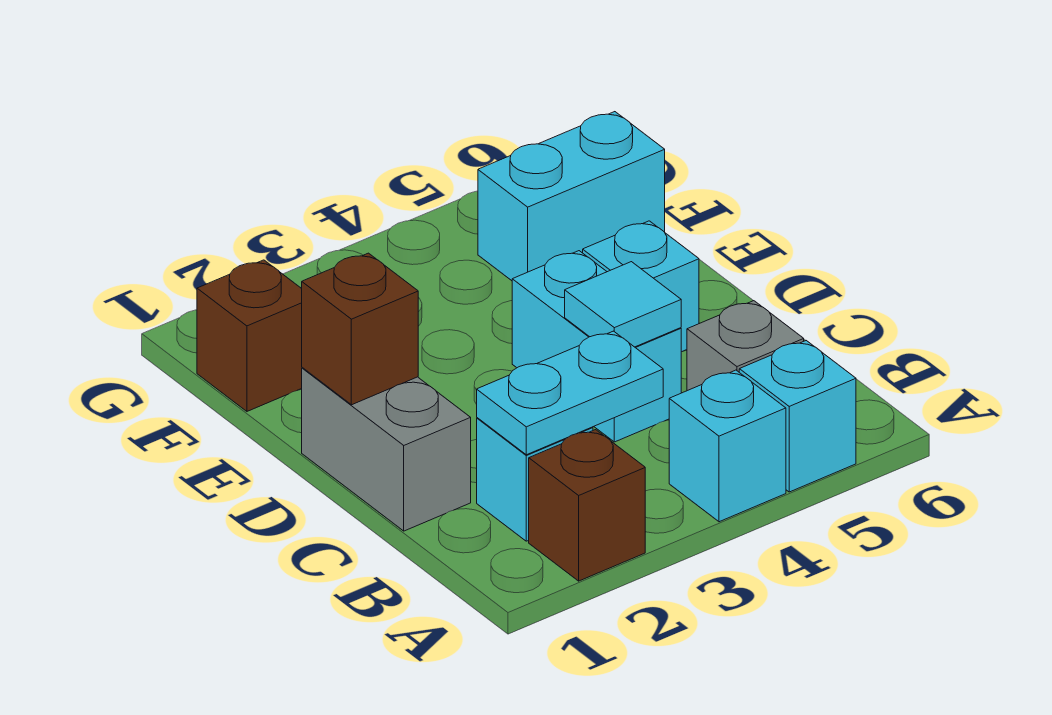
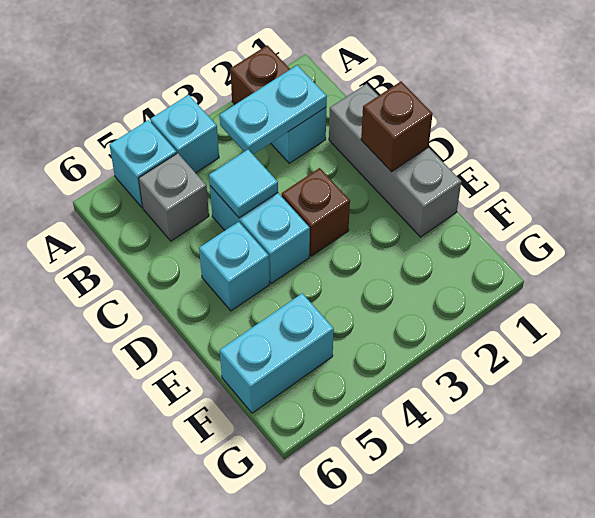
grey brick C1:D1 level 1 -> grey brick C1:E1 level 1
brown brick F1 level 1 -> brown brick D3 level 1

